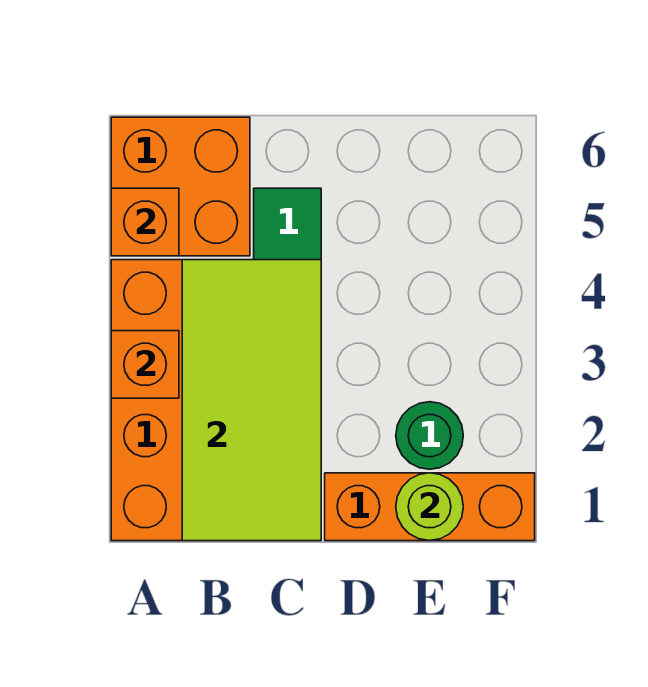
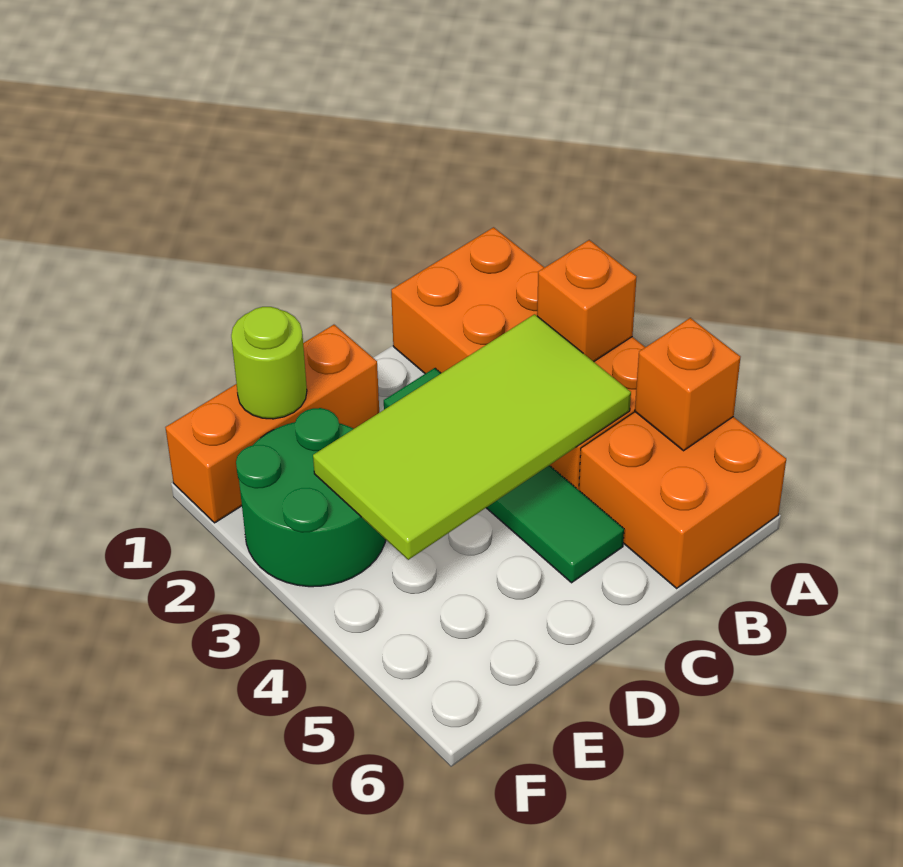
lime tile B1:C4 level 2 -> lime tile B3:E4 level 2
green round brick E2 level 1 -> green round brick E2:F3 level 1

